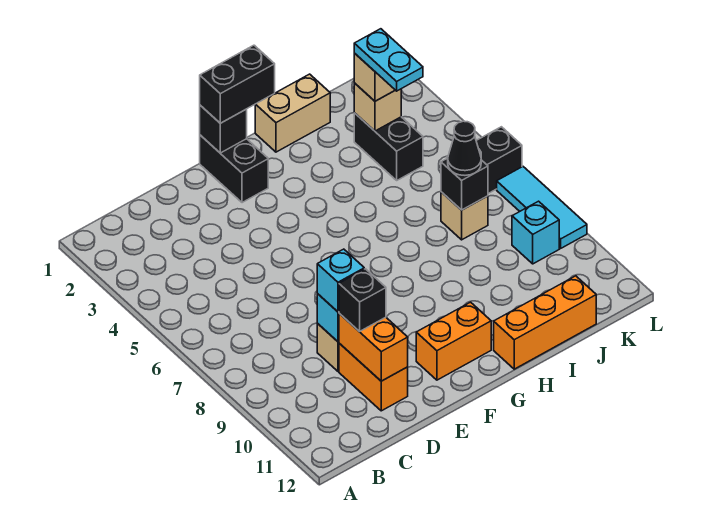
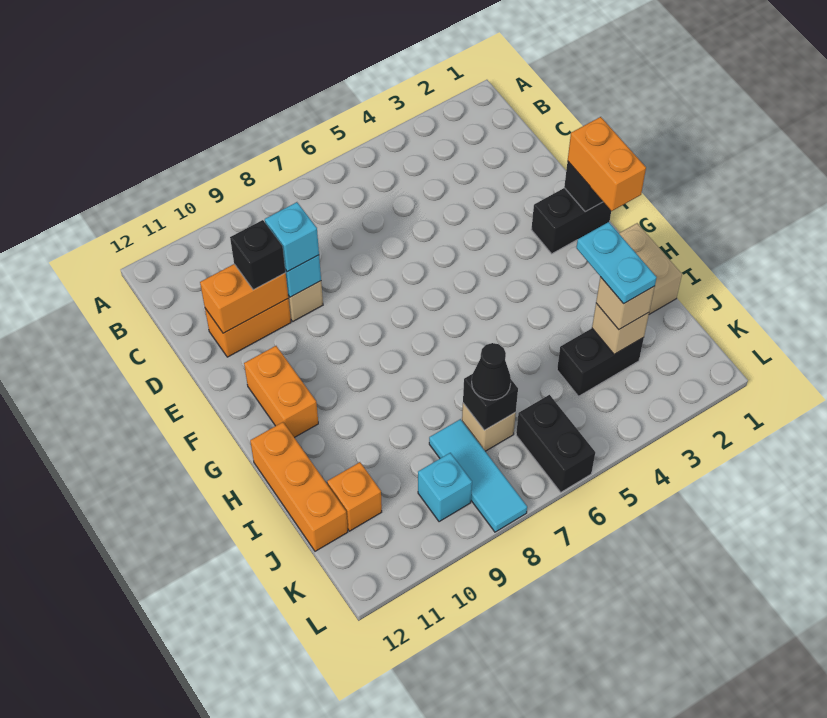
black brick F1:G1 level 3 -> orange brick F1:G1 level 3
cyan plate J3:J4 level 4 -> cyan plate I3:J3 level 4
none -> orange brick J11 level 1
cyan tile L7:L9 level 1 -> cyan tile J8:L8 level 1

